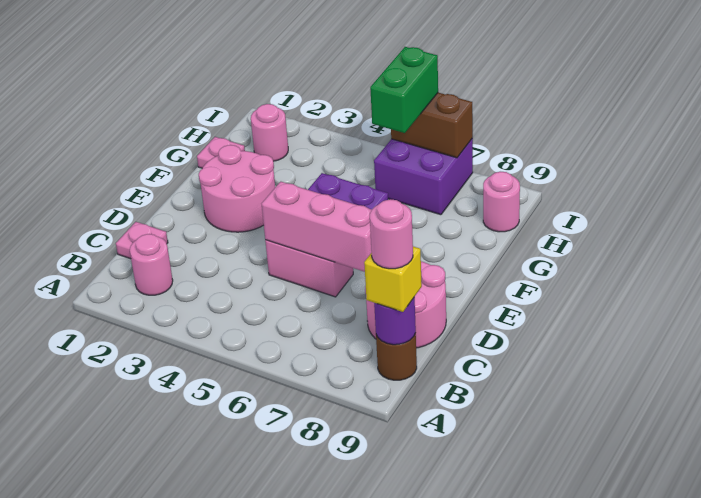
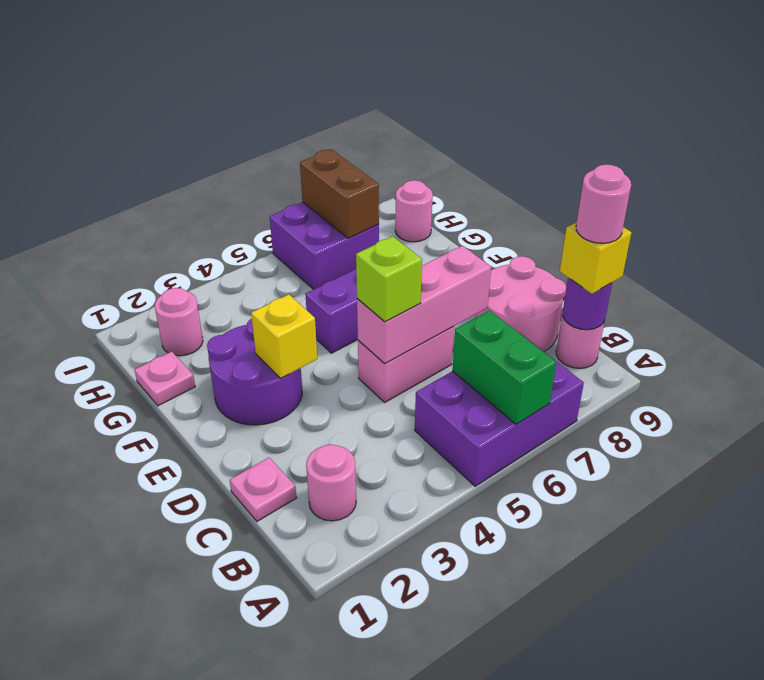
none -> purple brick A5:B7 level 1
brown round brick B9 level 1 -> pink round brick B9 level 1
none -> lime brick D5 level 3
pink round brick E2:F3 level 1 -> purple round brick E2:F3 level 1
none -> yellow brick E3 level 2
green brick H6:I6 level 3 -> green brick A6:B6 level 2
brown brick I6:I7 level 2 -> brown brick H7:I7 level 2

